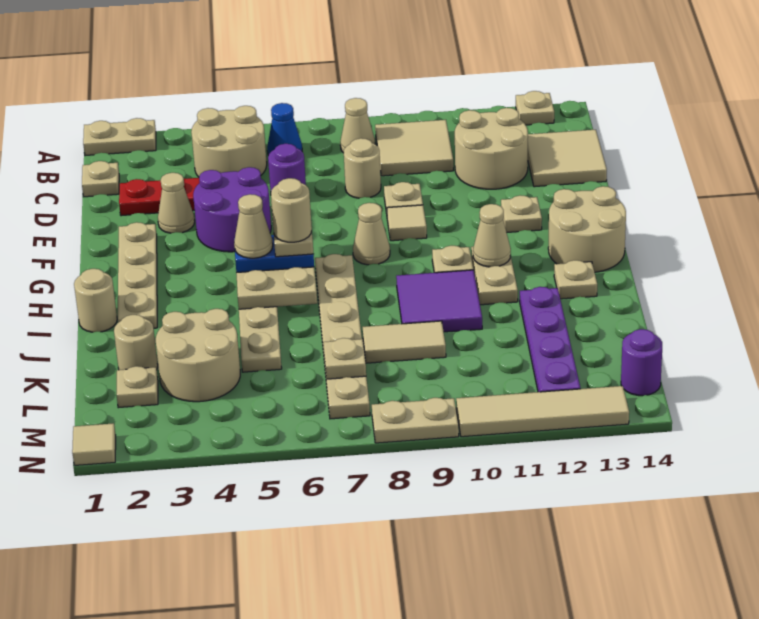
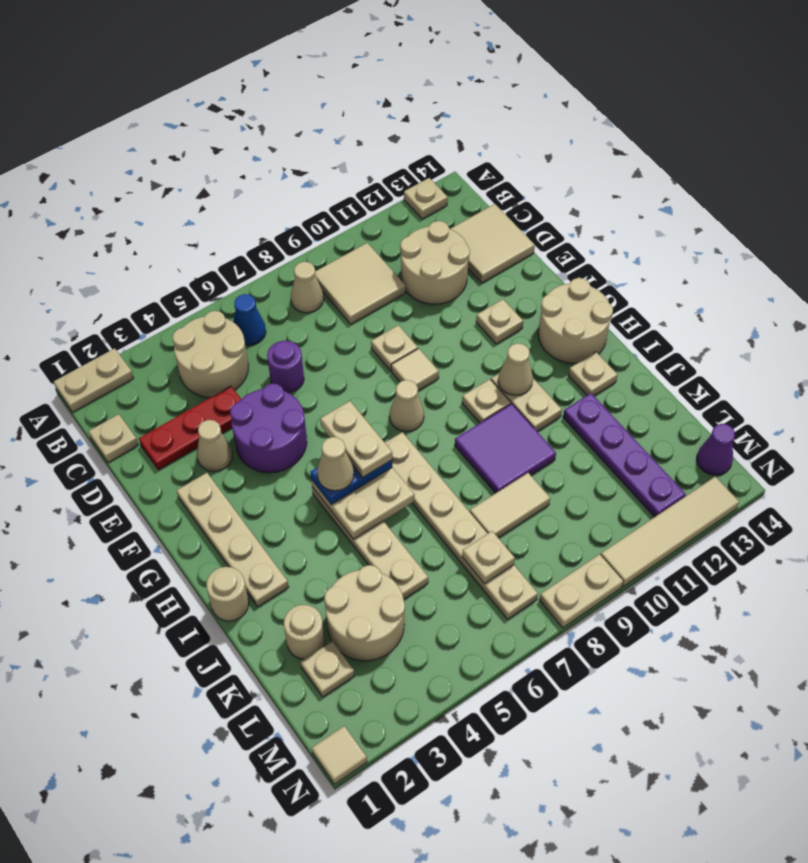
tan round brick D8 level 1 -> none
tan round brick H6 level 5 -> none
purple round brick M14 level 1 -> purple cone M14 level 1

